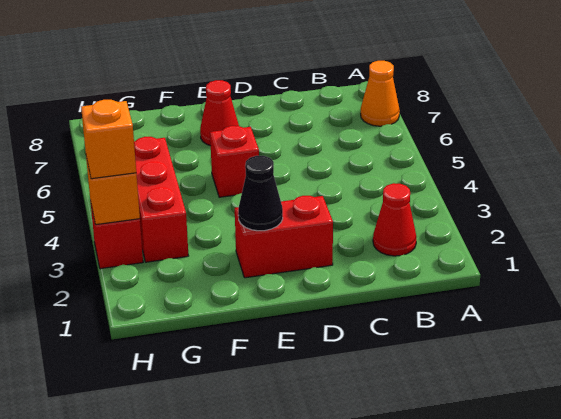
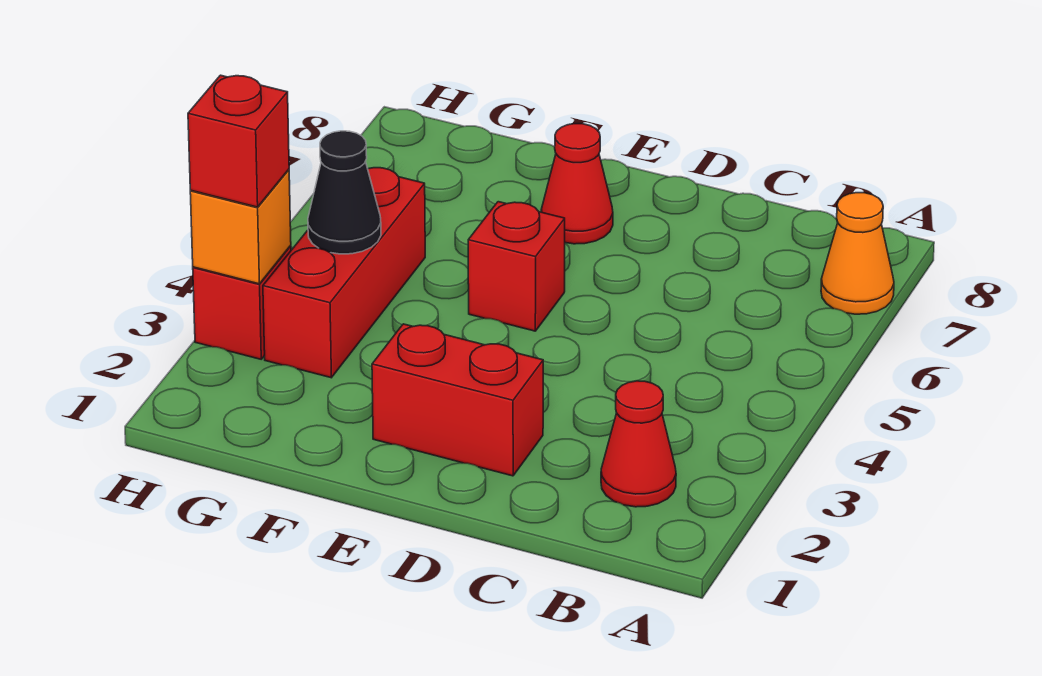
black cone E2 level 2 -> black cone G4 level 2
orange brick H3 level 3 -> red brick H3 level 3

